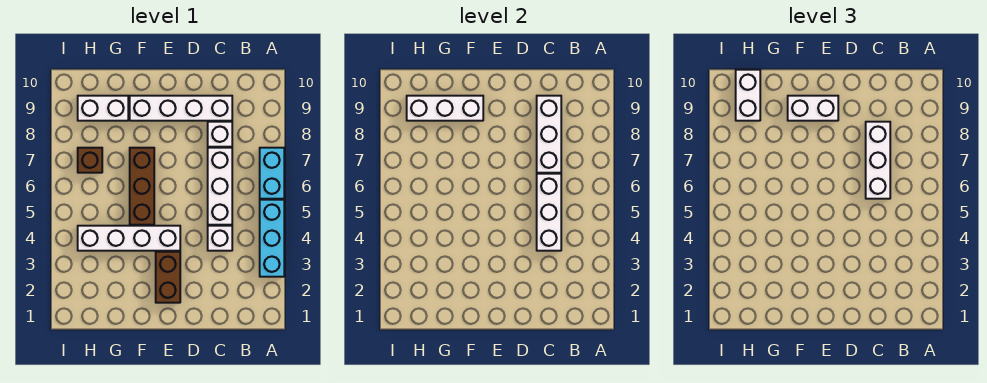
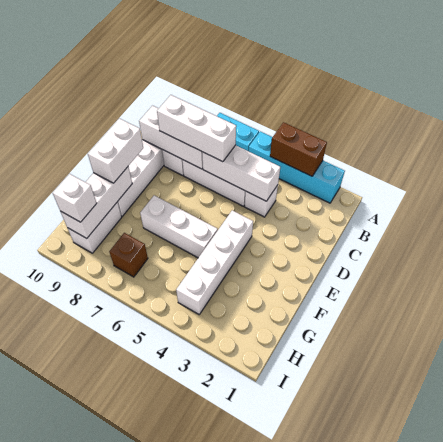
cyan brick A3:A5 level 1 -> cyan brick A2:A5 level 1
brown brick E2:E3 level 1 -> brown brick A3:A4 level 2
brown brick F5:F7 level 1 -> white brick F5:F7 level 1
white brick H9:H10 level 3 -> white brick H9 level 3

